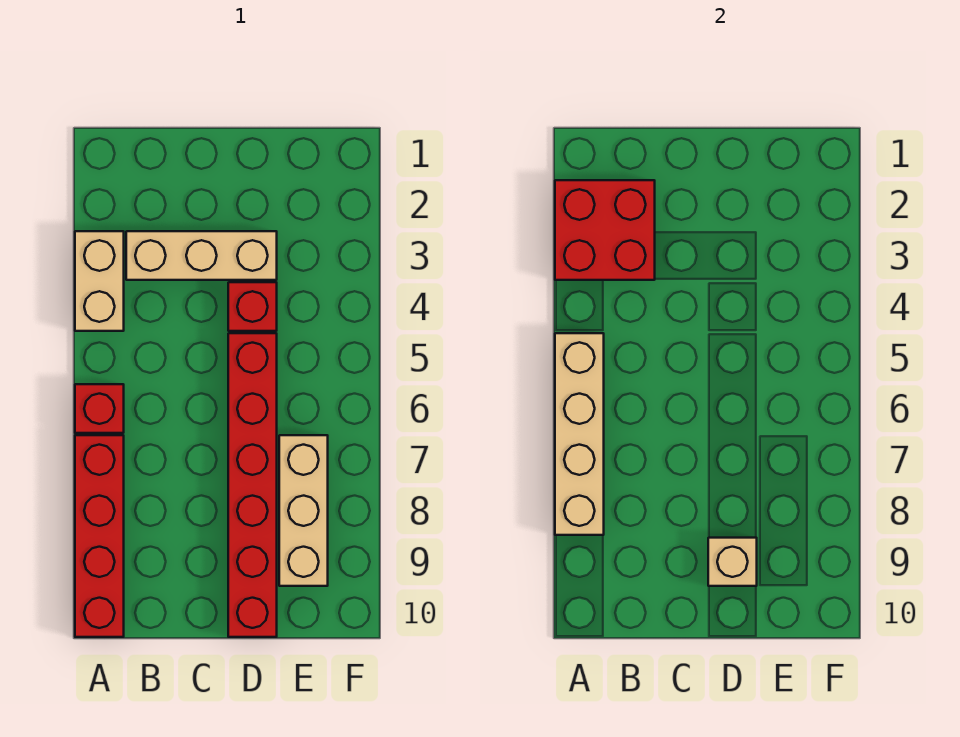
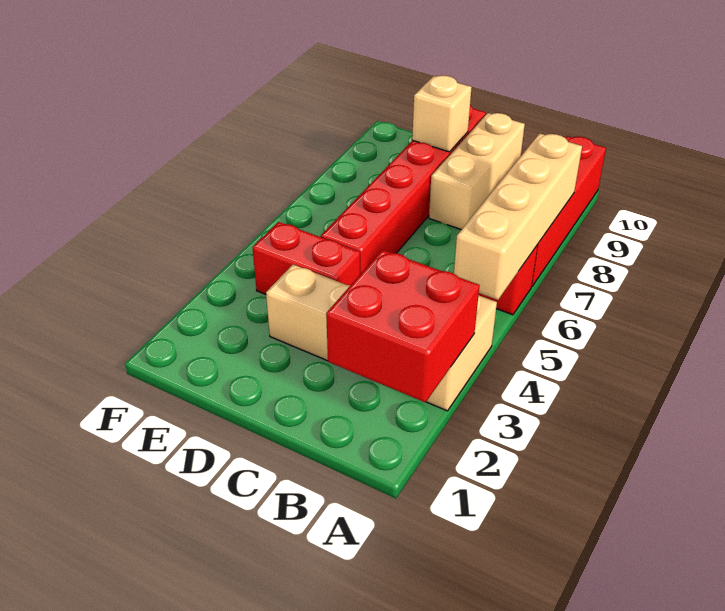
red brick D4 level 1 -> red brick D4:E4 level 1
tan brick E7:E9 level 1 -> tan brick C8:C10 level 1

